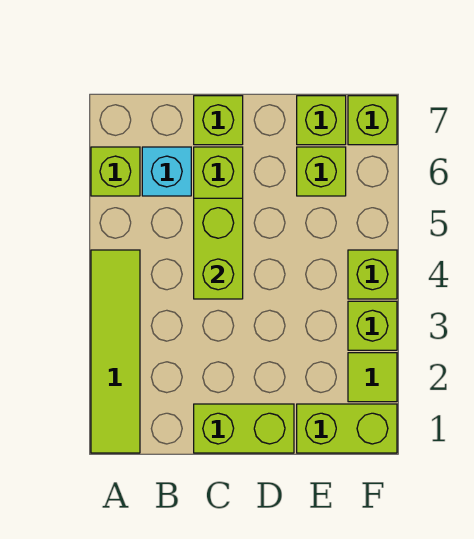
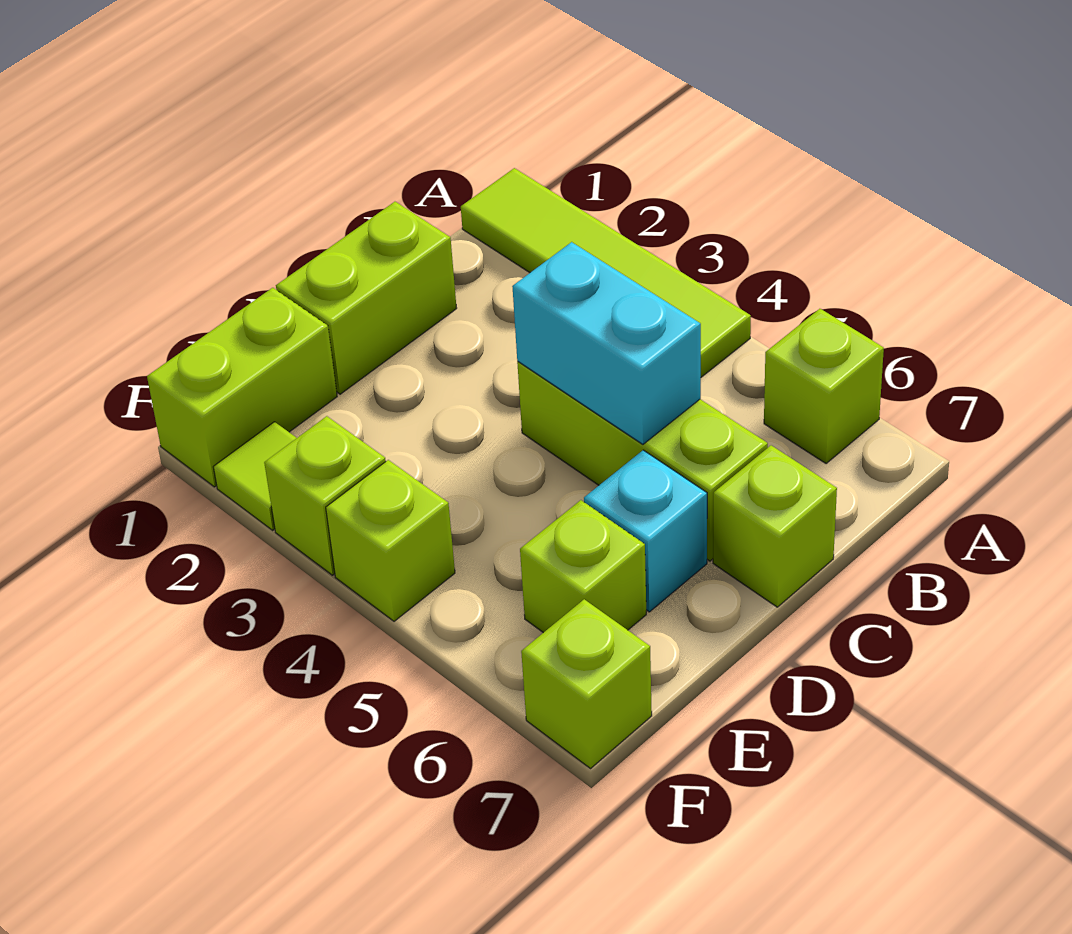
cyan brick B6 level 1 -> cyan brick D6 level 1
lime brick C4:C5 level 2 -> cyan brick C4:C5 level 2
lime brick E7 level 1 -> none

